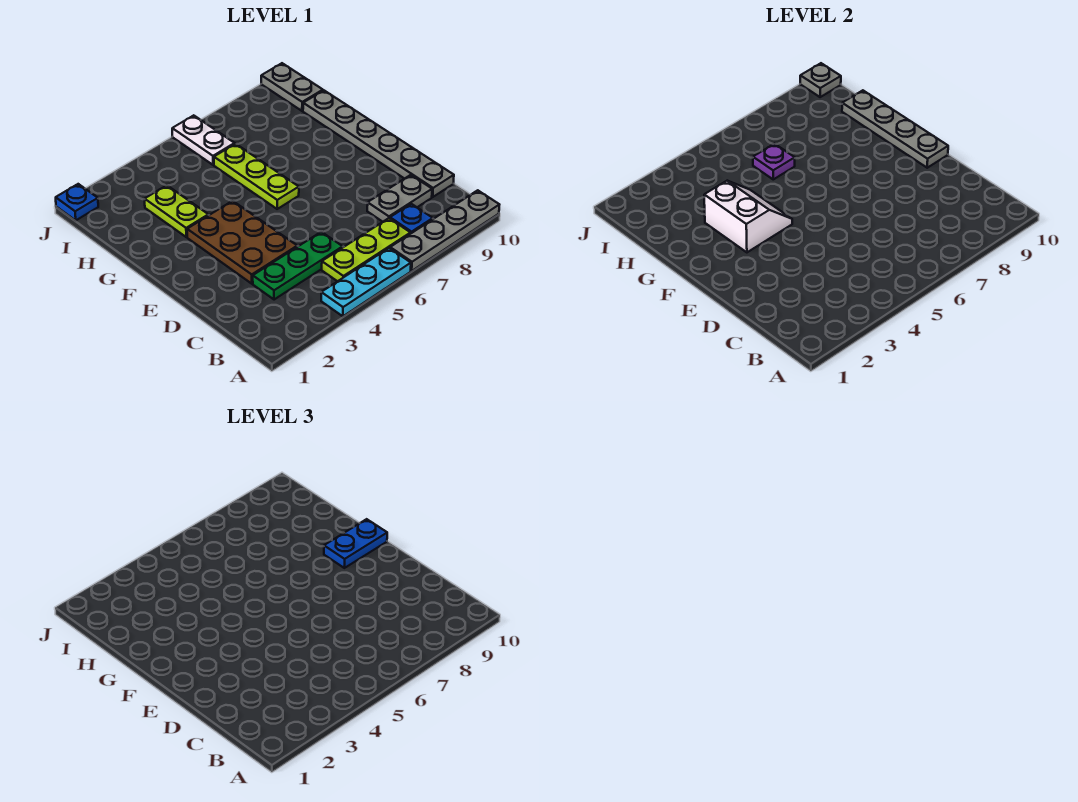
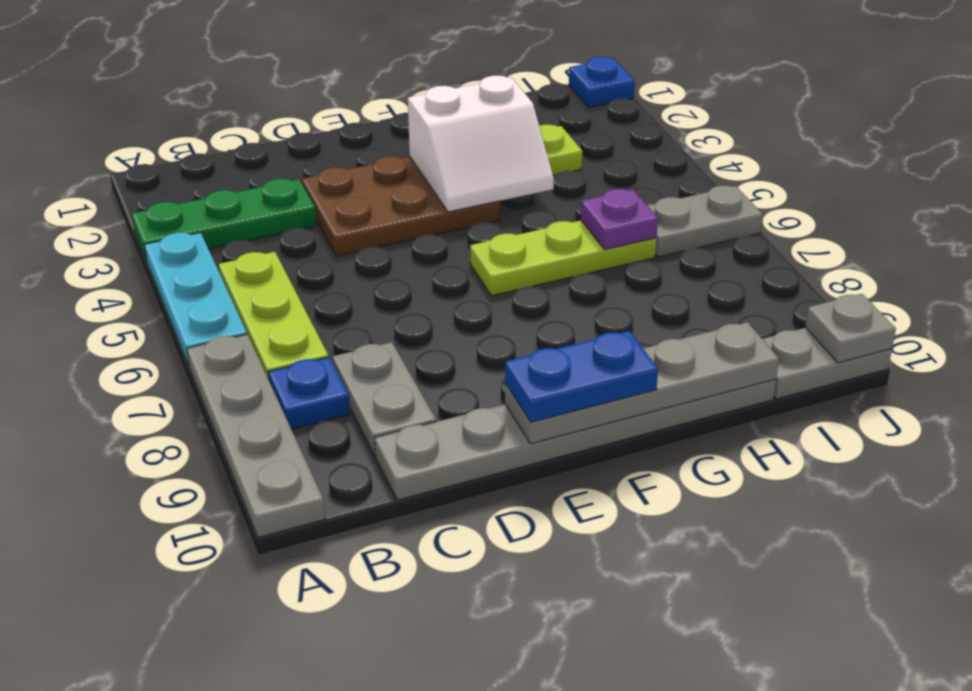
green plate C3:C5 level 1 -> green plate A3:C3 level 1
blue plate F9:F10 level 3 -> blue plate E10:F10 level 3
white plate I6:J6 level 1 -> grey plate I6:J6 level 1

